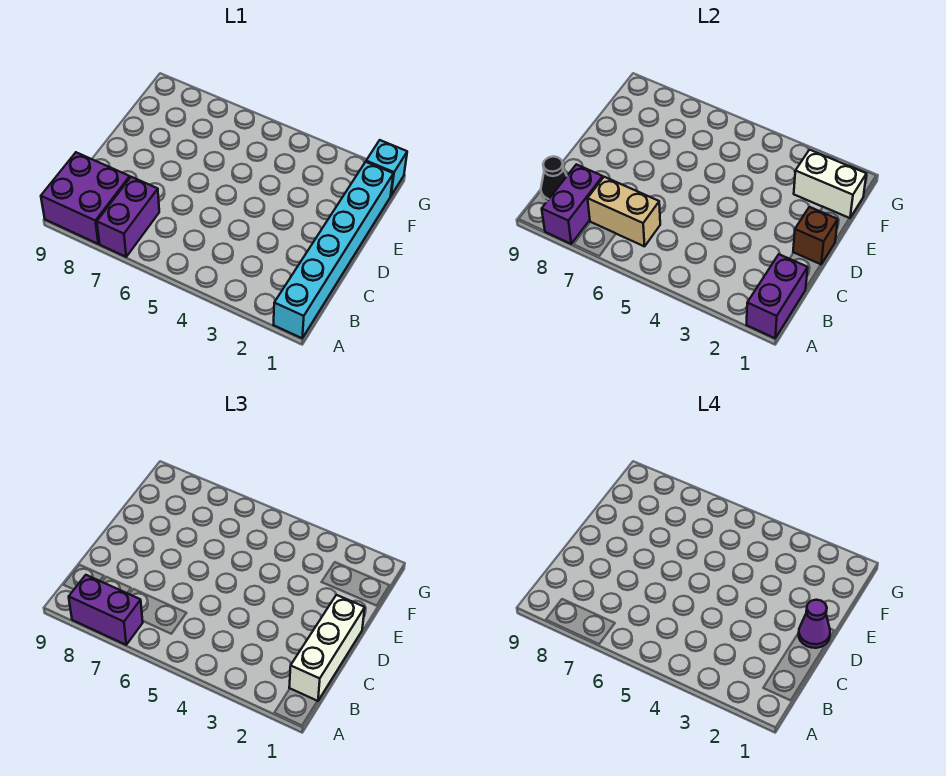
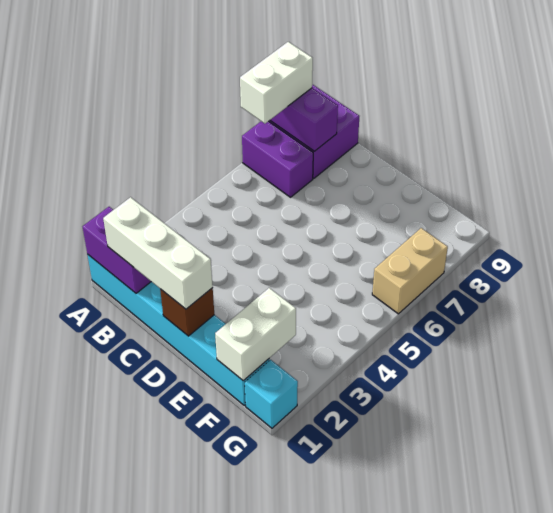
purple brick A7:A8 level 3 -> white brick A7:A8 level 3
tan brick B6:B7 level 2 -> tan brick G6:G7 level 1
black cone B9 level 2 -> none
purple cone D1 level 4 -> none

